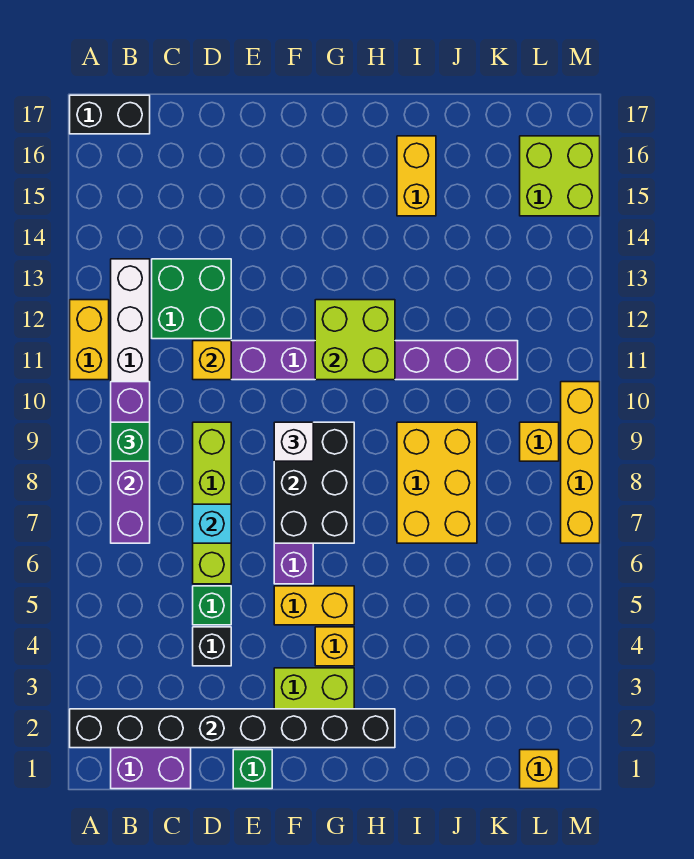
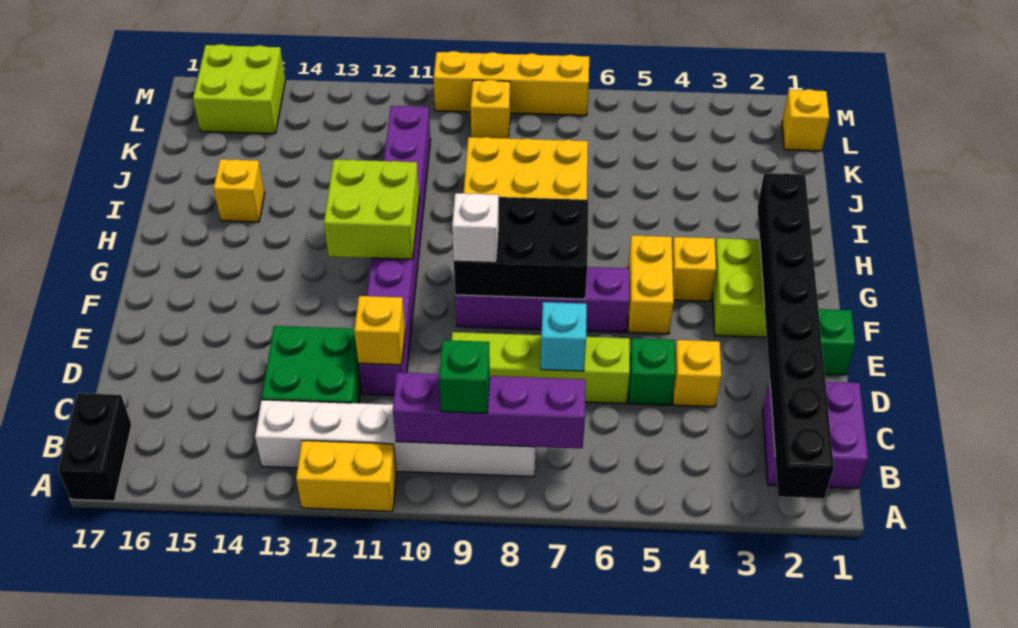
black brick D4 level 1 -> yellow brick D4 level 1
yellow brick I15:I16 level 1 -> yellow brick I15 level 1

